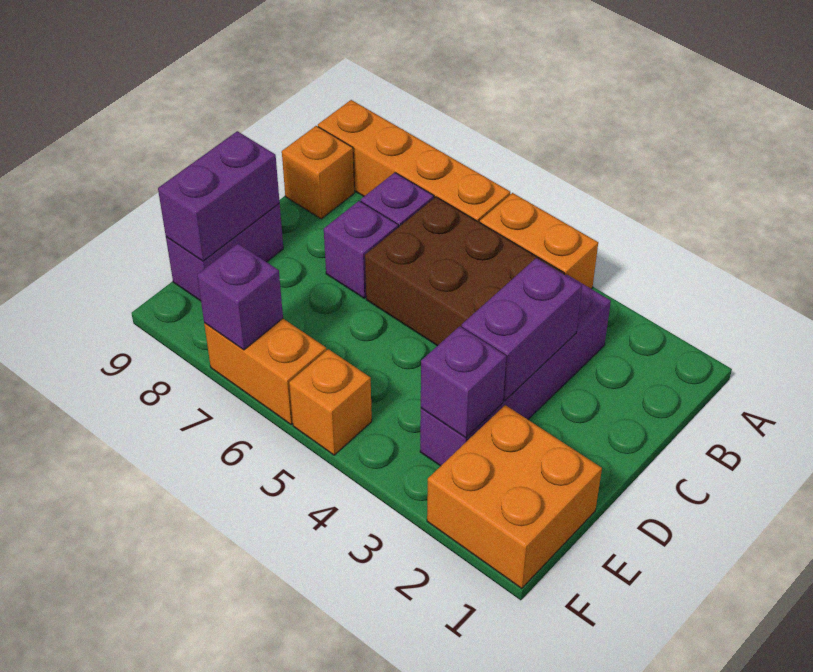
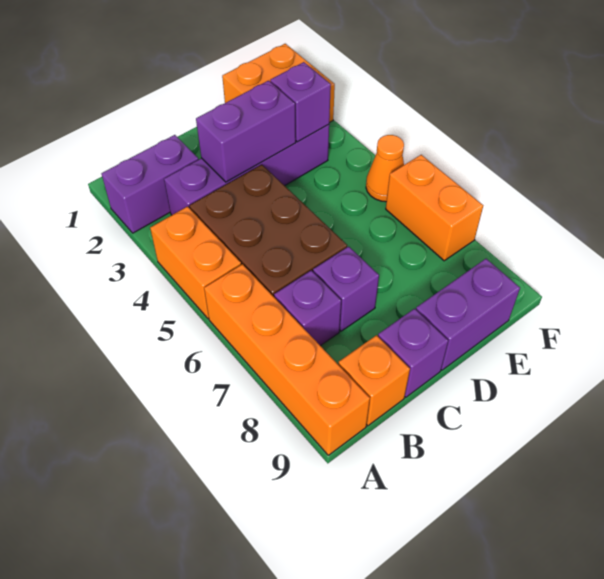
purple brick D9:E9 level 2 -> purple brick A2:B2 level 1
orange brick F5 level 1 -> orange cone F5 level 1
purple brick F7 level 2 -> purple brick C9 level 1

